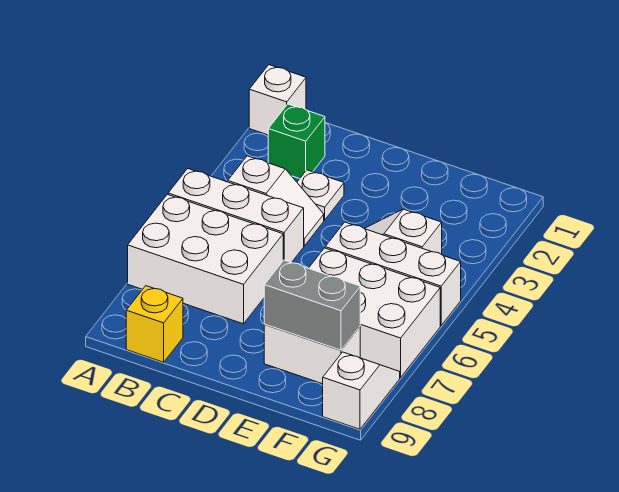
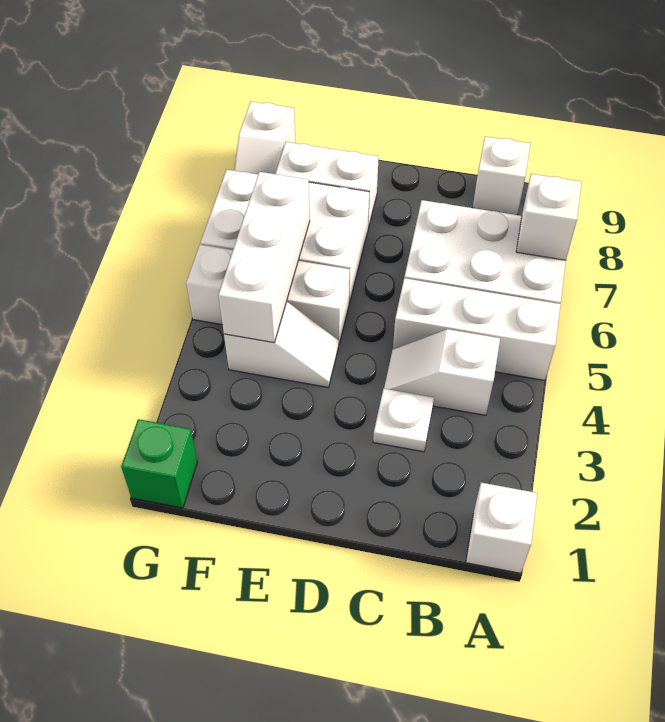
none -> white brick A7 level 2
green brick B2 level 1 -> green brick G1 level 1
yellow brick B9 level 1 -> white brick B9 level 1
grey brick E8:F8 level 2 -> none
none -> white brick F4:F6 level 2

